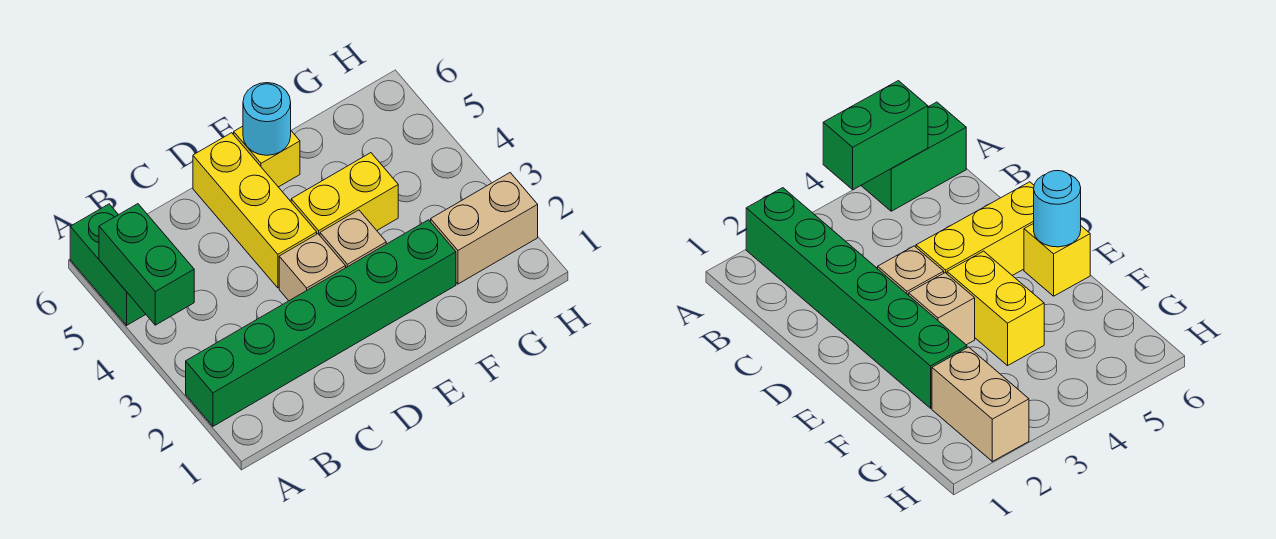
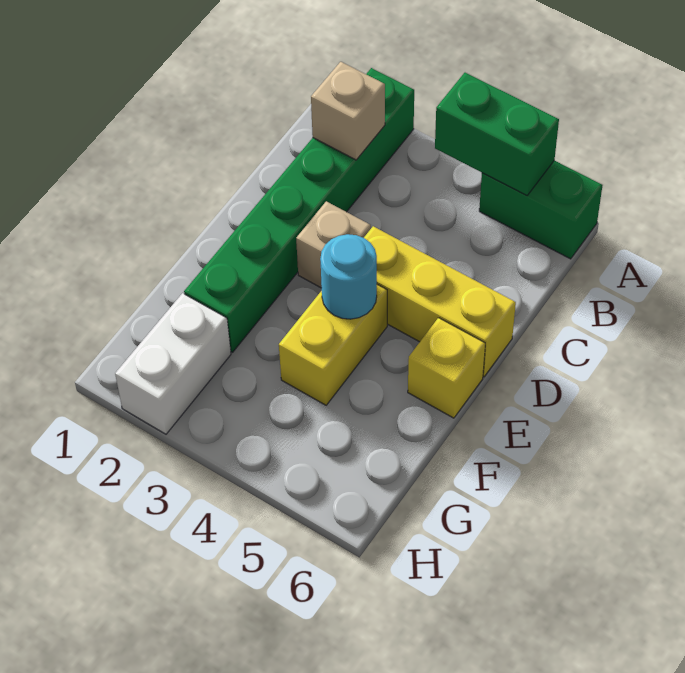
tan brick E3 level 1 -> tan brick B2 level 2
cyan round brick E6 level 2 -> cyan round brick E4 level 2
tan brick G2:H2 level 1 -> white brick G2:H2 level 1

